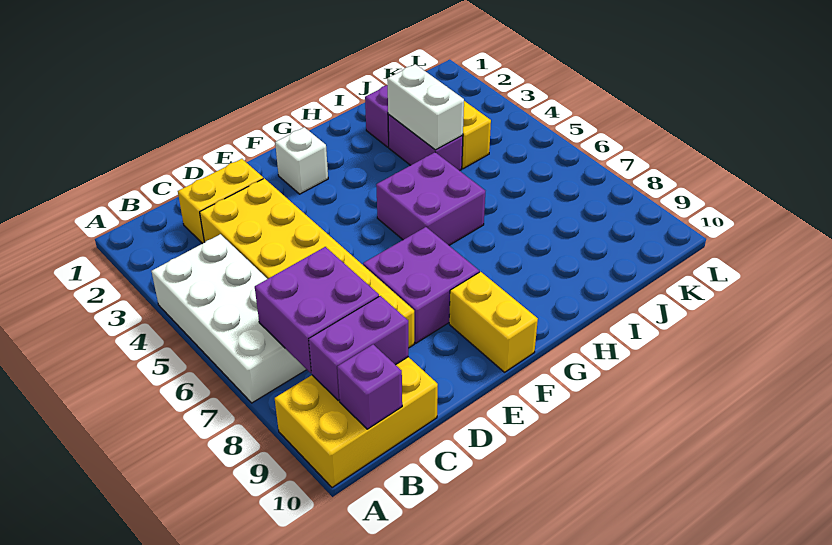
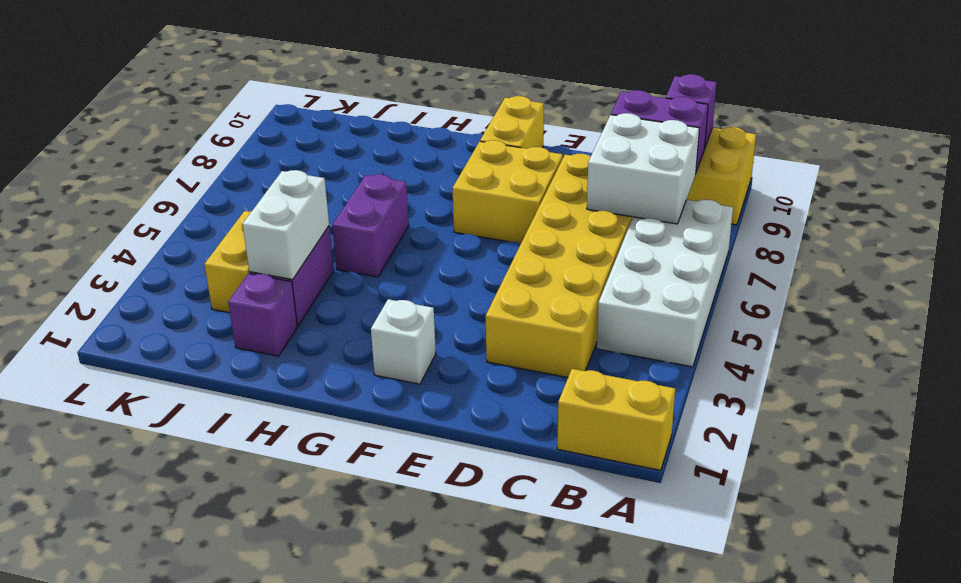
purple brick B7:C8 level 2 -> white brick B7:C8 level 2
yellow brick C2:D2 level 1 -> yellow brick A1:B1 level 1
purple brick E7:F8 level 1 -> yellow brick E7:F8 level 1
purple brick G5:H6 level 1 -> purple brick H5:H6 level 1

